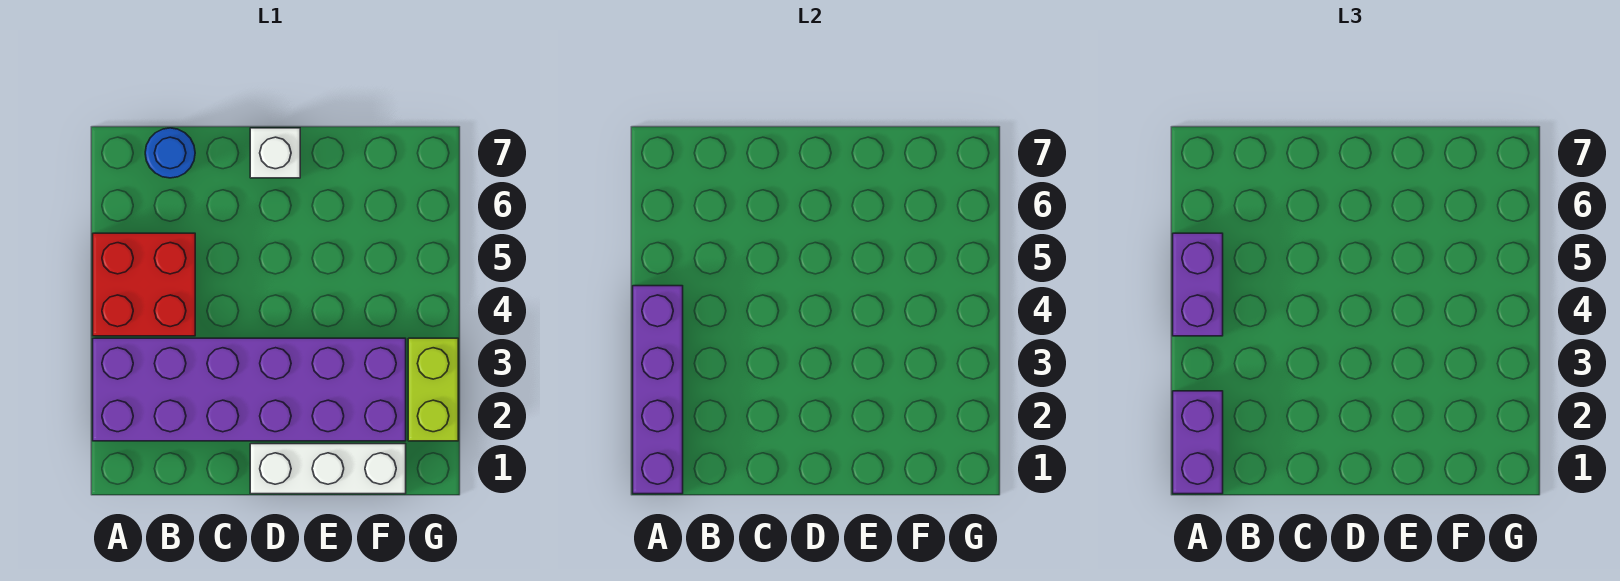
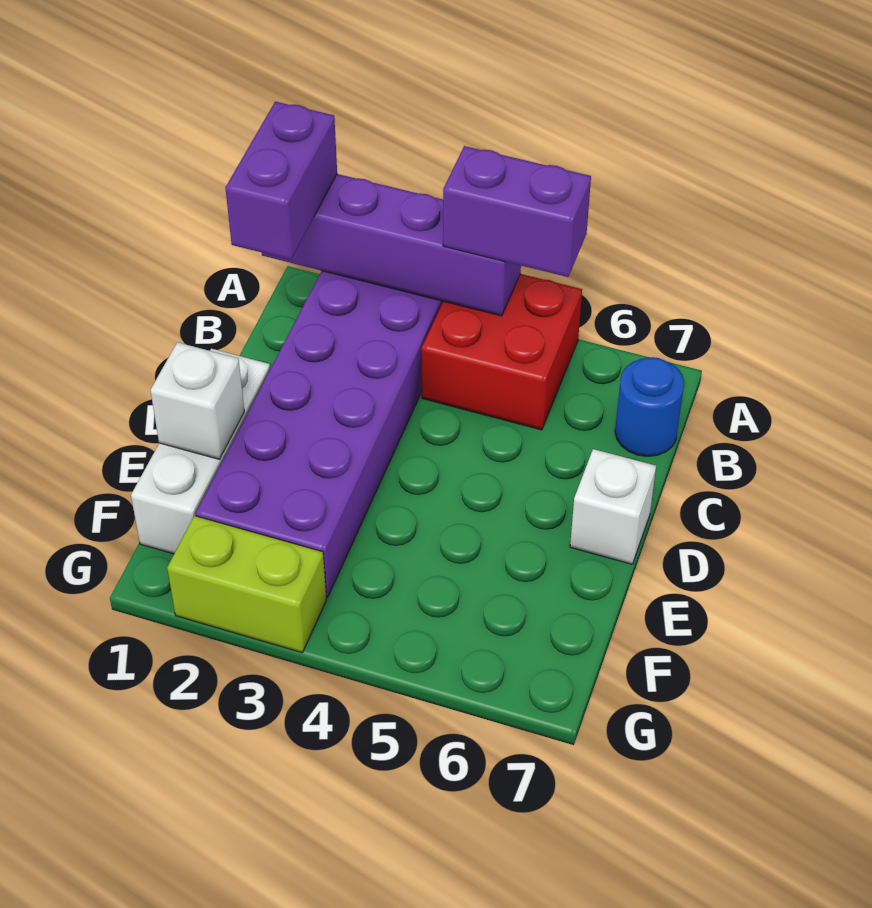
purple brick A1:A2 level 3 -> purple brick A1:B1 level 3
none -> white brick E1 level 2

